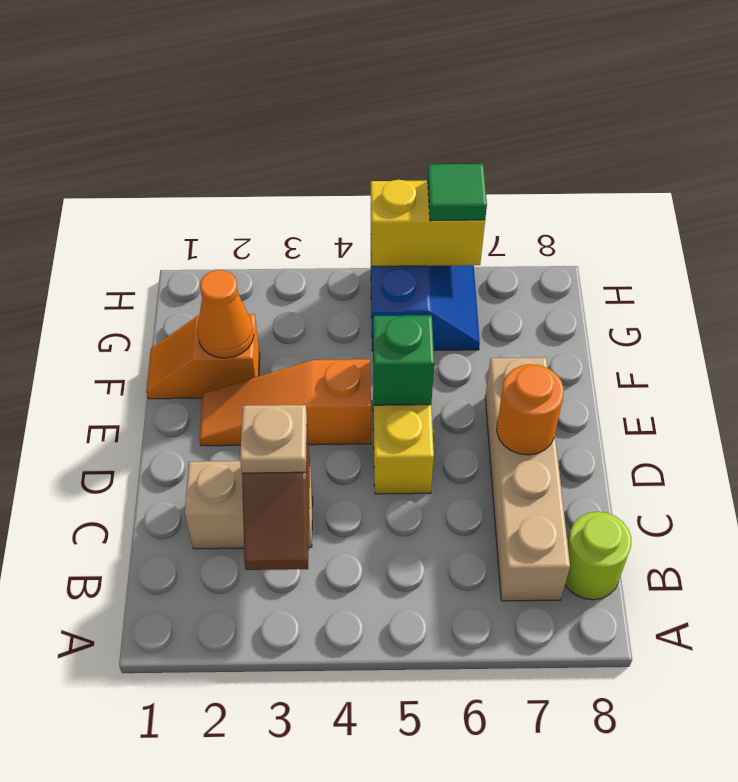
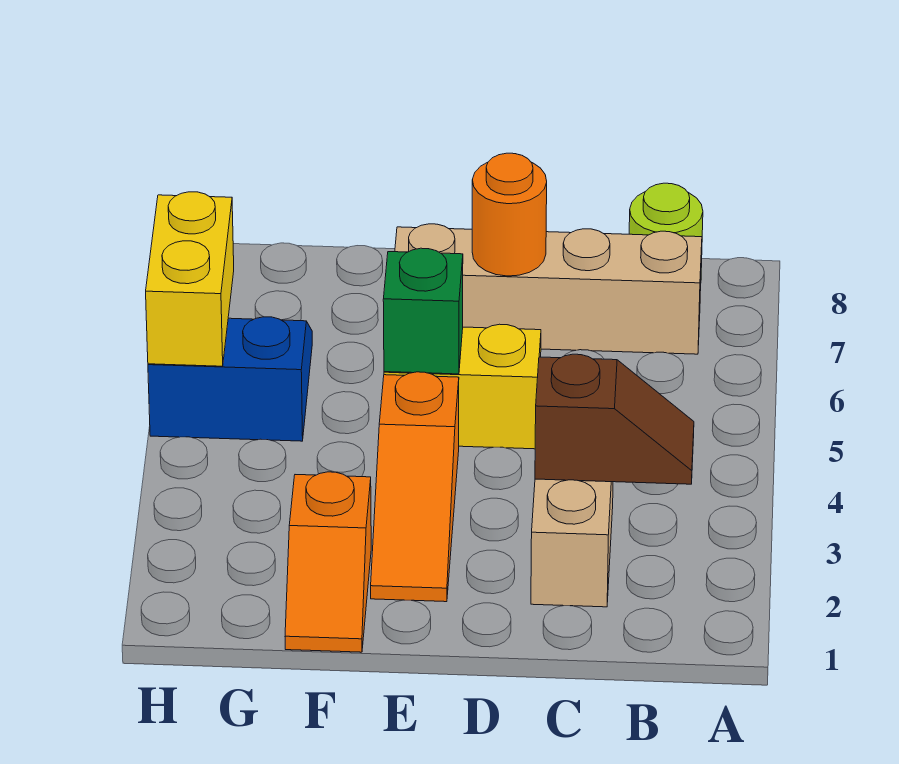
tan plate C3 level 3 -> none
orange cone F2 level 2 -> none
green tile H6 level 3 -> none

